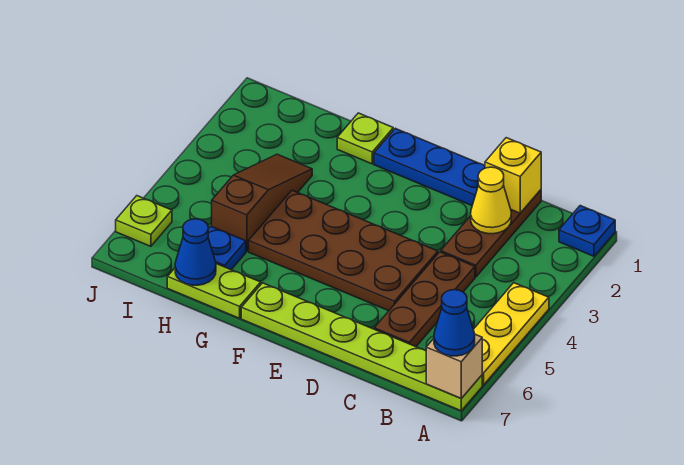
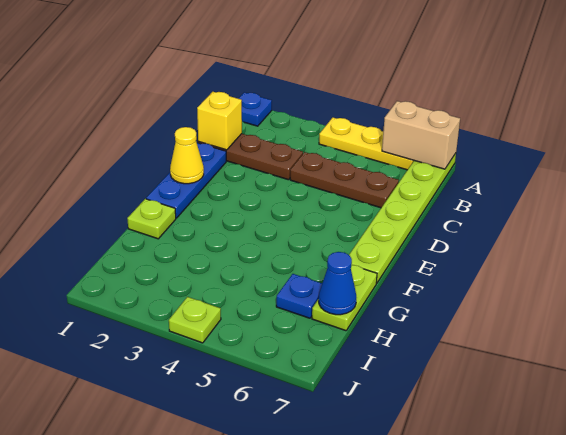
tan brick A7 level 2 -> tan brick A6:A7 level 2
blue cone A7 level 3 -> none
yellow cone C2 level 2 -> yellow cone E1 level 2
brown plate D4:G5 level 1 -> none
brown slope H3:H5 level 1 top 5 -> none
lime plate J6 level 1 -> lime plate J4 level 1

